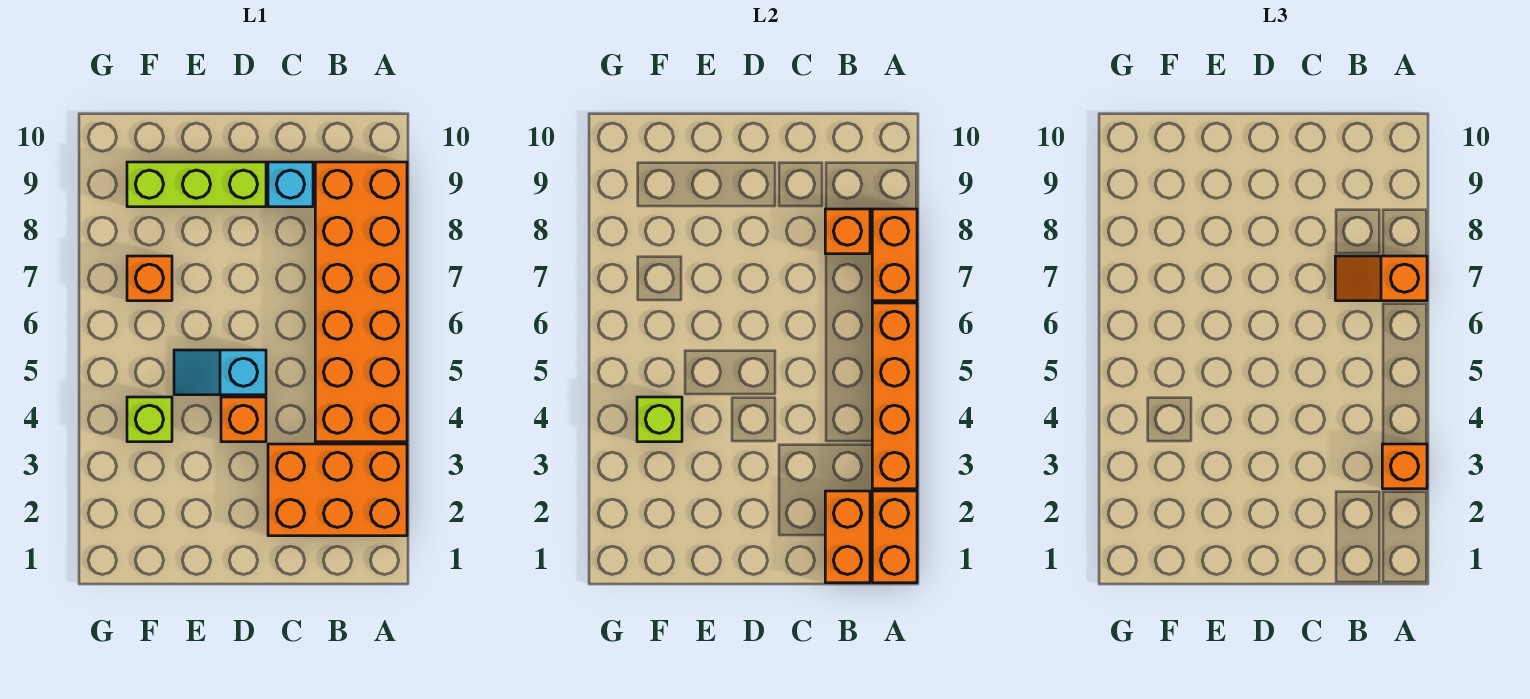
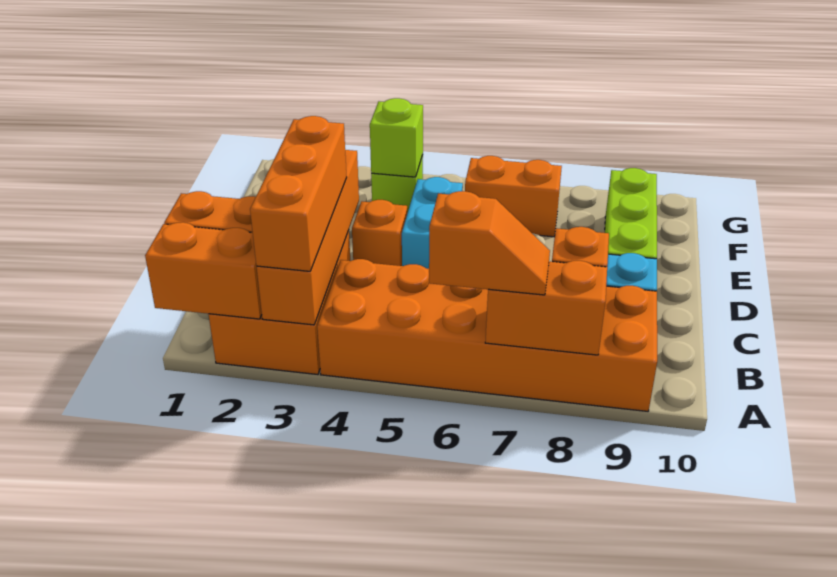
orange brick A3:A6 level 2 -> orange brick A3:D3 level 2
orange brick A3 level 3 -> orange brick A3:C3 level 3
orange slope A7:B7 level 3 top A -> orange slope A6:A7 level 3 top 6
cyan slope D5:E5 level 1 top D -> cyan brick D5:E5 level 1
orange brick F7 level 1 -> orange brick F6:F7 level 1

